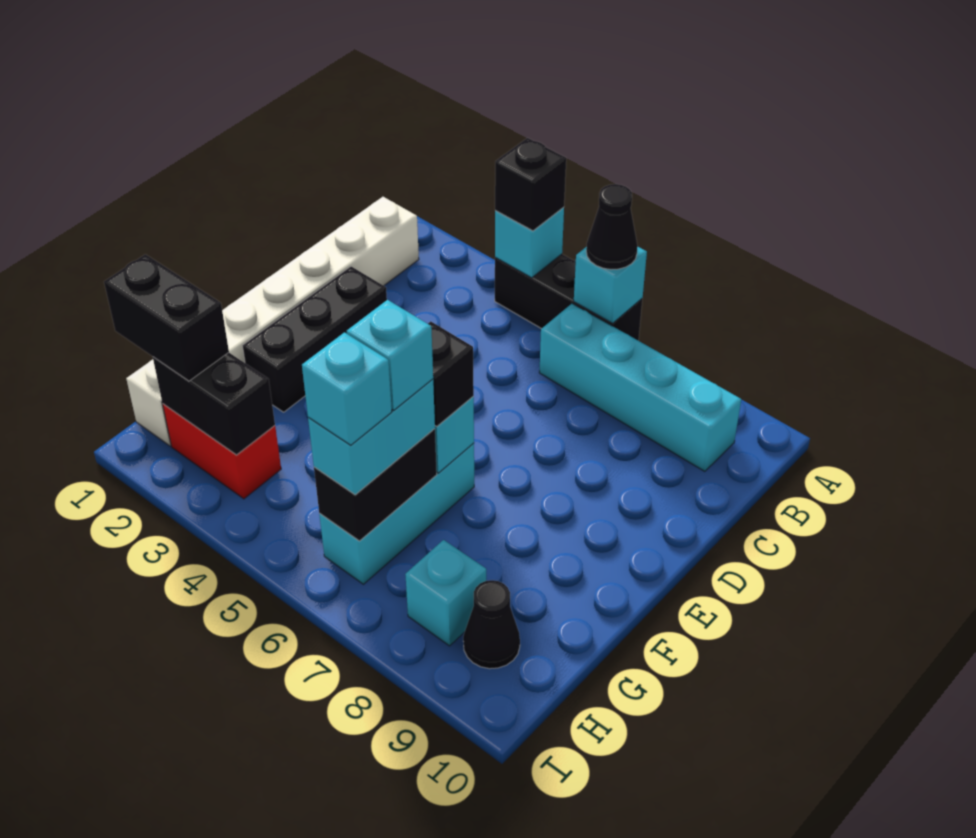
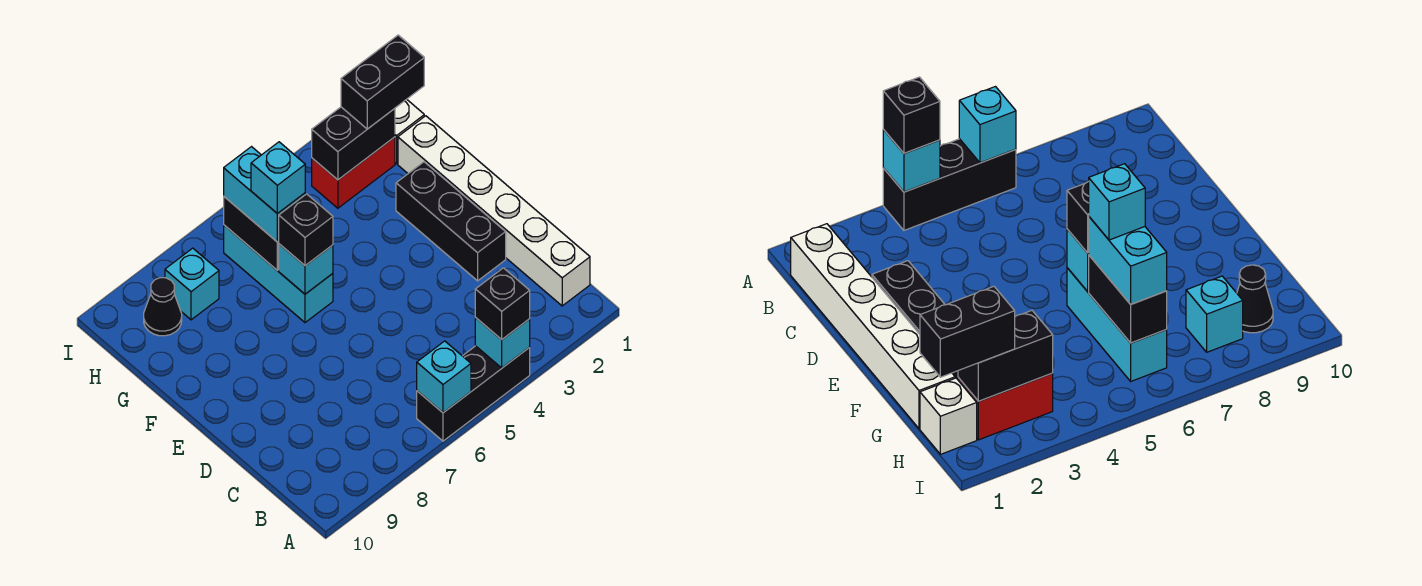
black cone A6 level 3 -> none
cyan brick B6:B9 level 1 -> none
cyan brick H6 level 4 -> none

